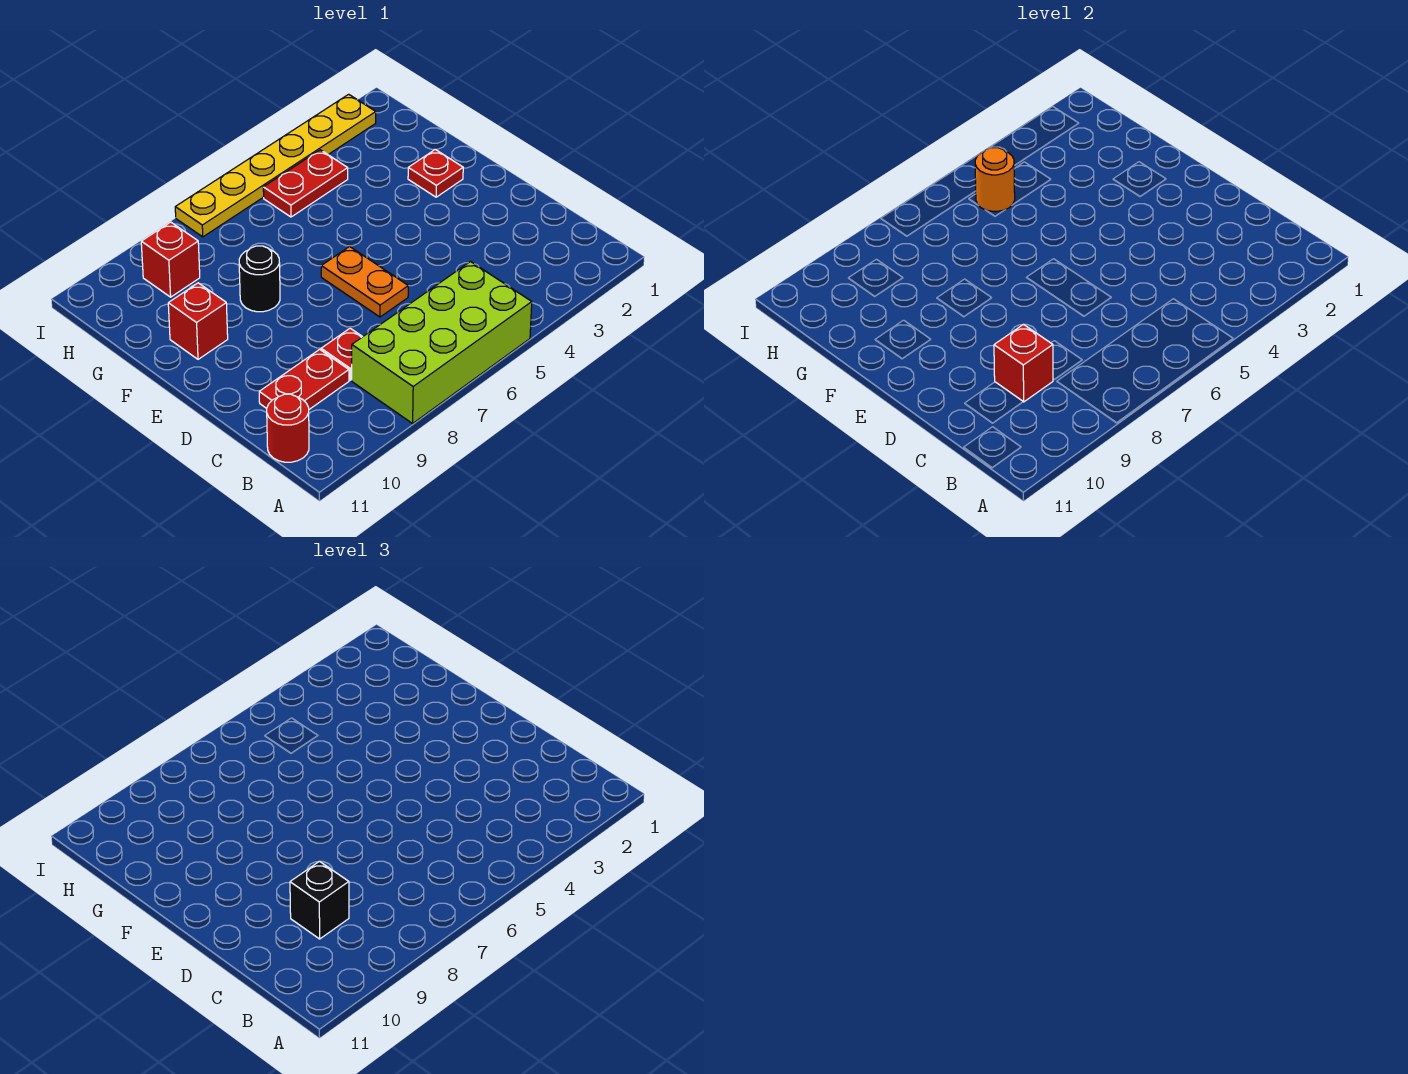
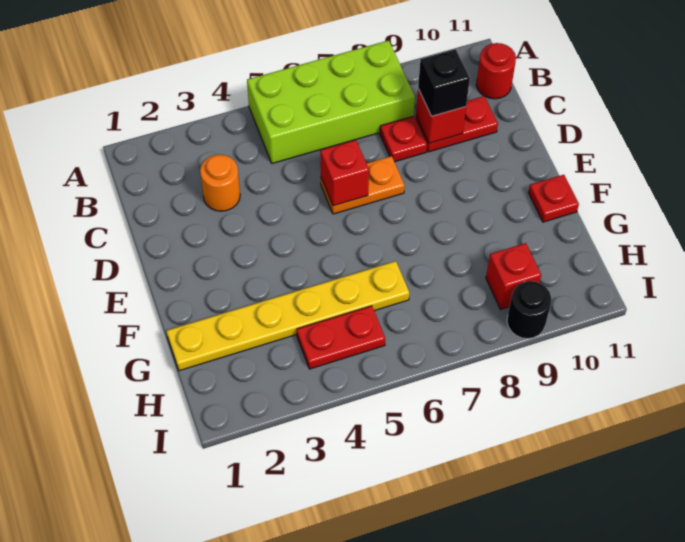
orange plate D6:E6 level 1 -> orange plate D6:D7 level 1
red plate F2 level 1 -> red plate F11 level 1
black round brick F8 level 1 -> black round brick I9 level 1
red brick F10 level 1 -> red brick D6 level 2
orange round brick H5 level 2 -> orange round brick C3 level 1
yellow plate I2:I7 level 1 -> yellow plate G1:G6 level 1

